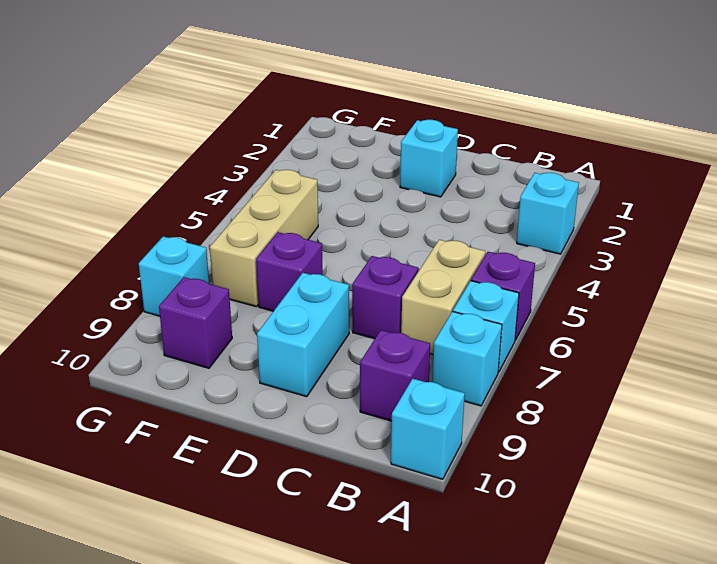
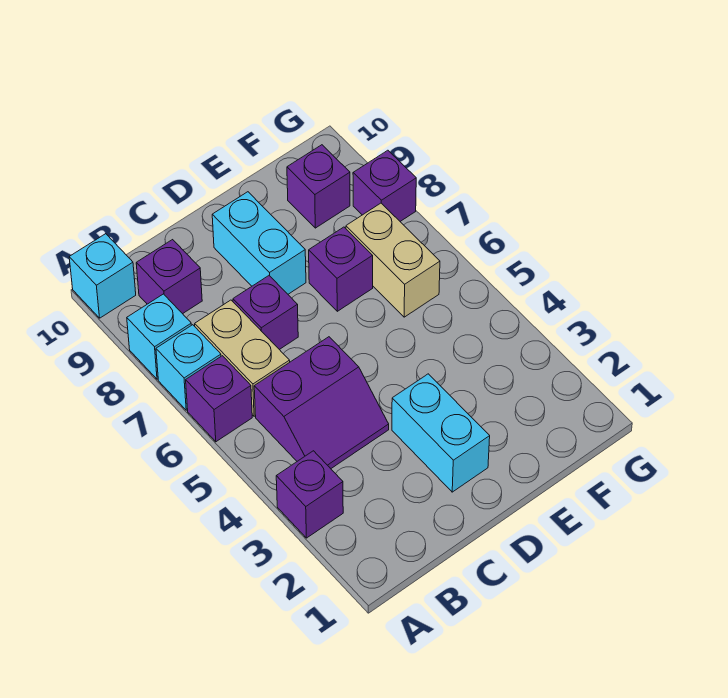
cyan brick A3 level 1 -> purple brick A3 level 1
none -> purple slope B4:C5 level 1 top 5
cyan brick D2 level 1 -> cyan brick D2:D3 level 1
tan brick F5:F7 level 1 -> tan brick F6:F7 level 1
cyan brick G8 level 1 -> purple brick G8 level 1

